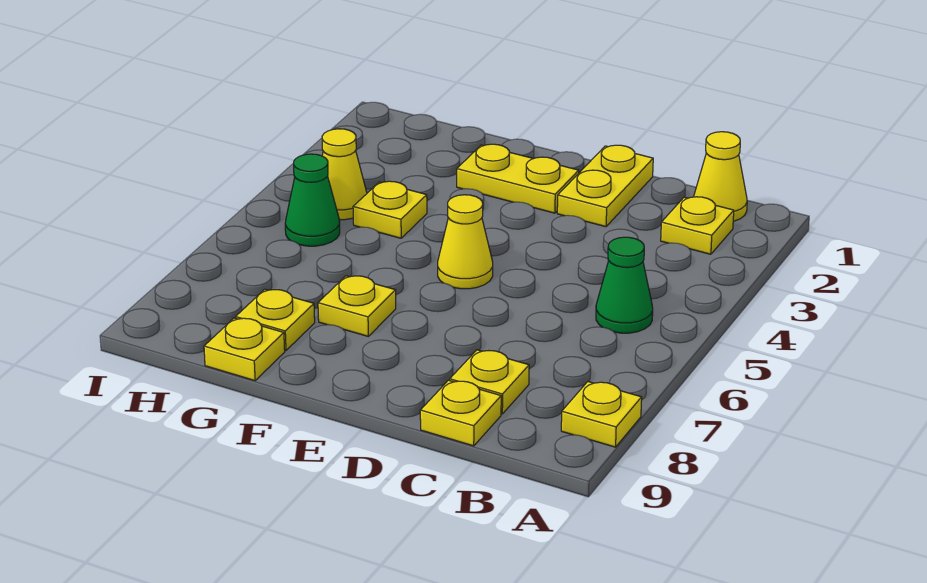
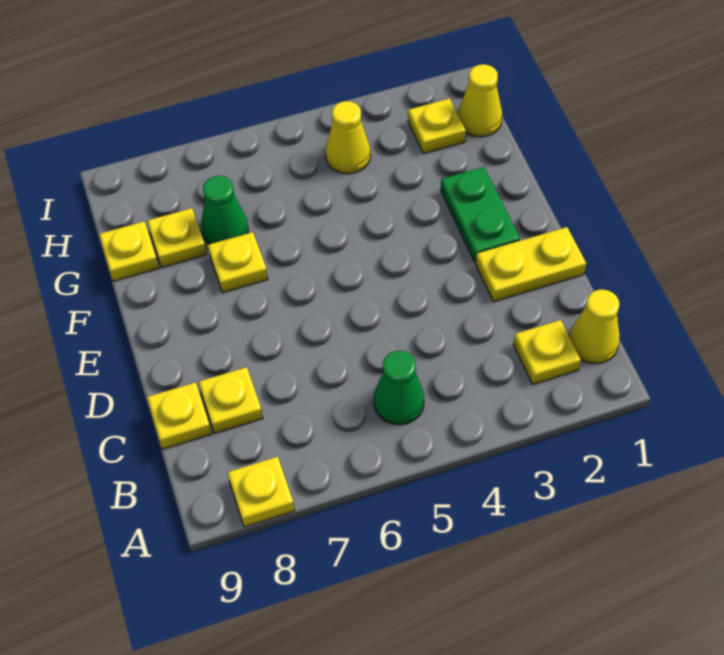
yellow plate E2:F2 level 1 -> green plate E2:F2 level 1
yellow cone E5 level 1 -> yellow cone H1 level 1
yellow plate G4 level 1 -> yellow plate H2 level 1
green cone H5 level 1 -> green cone G7 level 1

